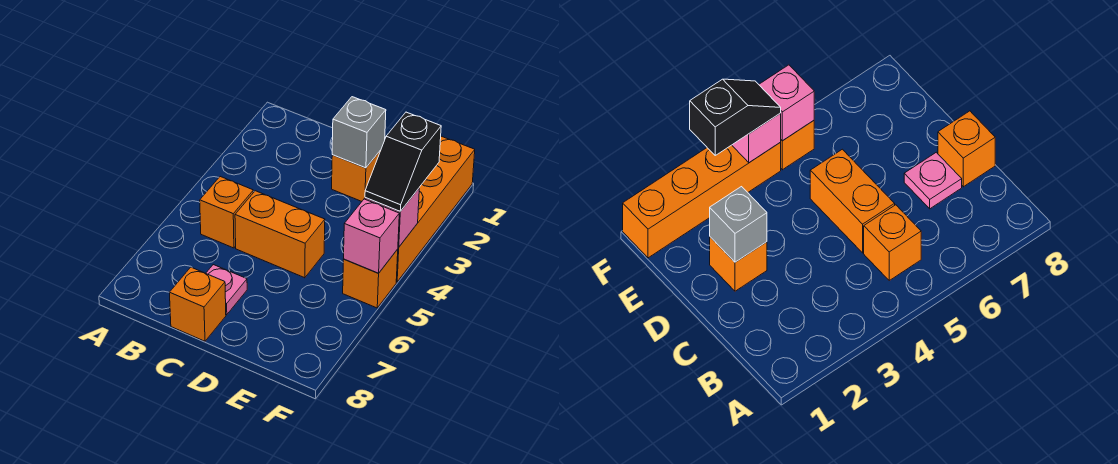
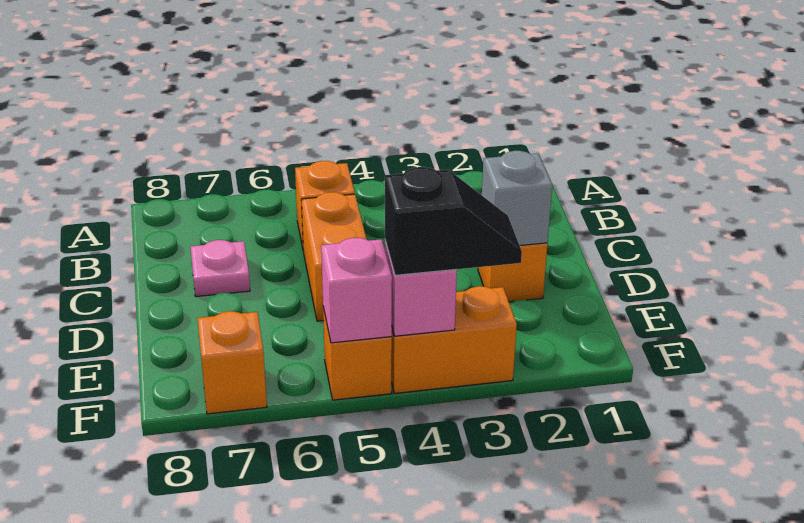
orange brick C8 level 1 -> orange brick F7 level 1
orange brick F1:F4 level 1 -> orange brick F3:F4 level 1
black slope F3:F4 level 3 top 3 -> black slope F3:F4 level 3 top 4

